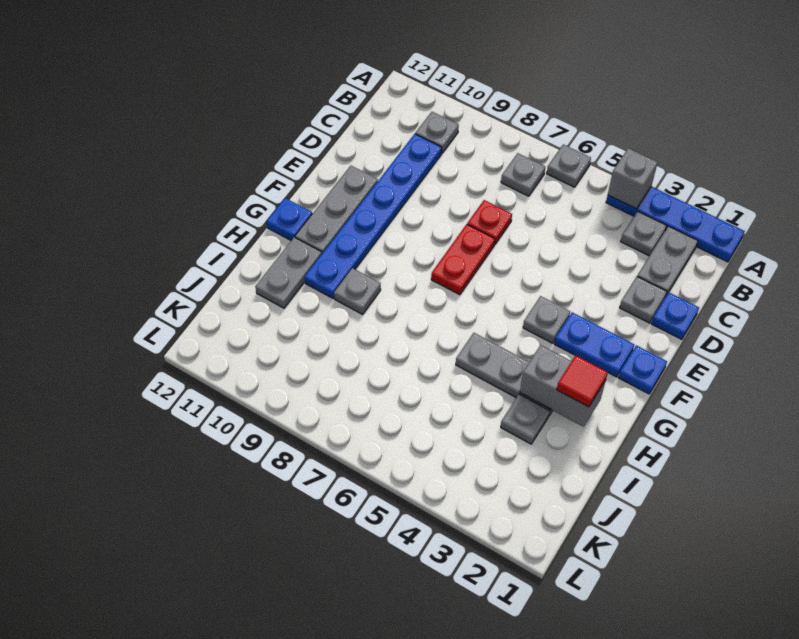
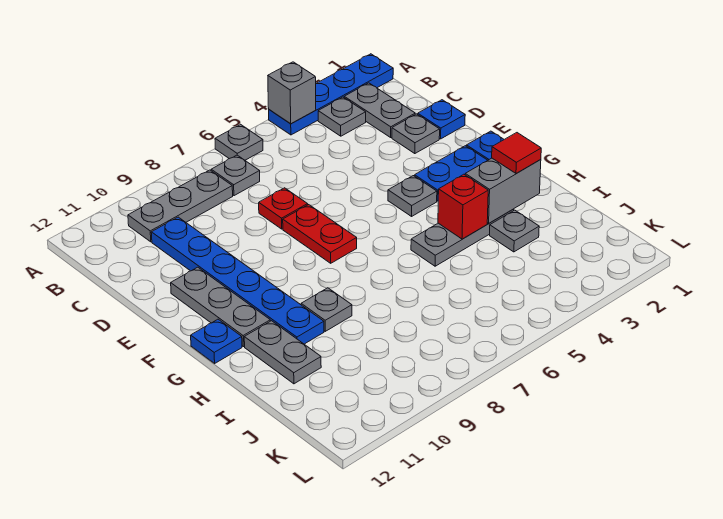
grey plate B10 level 1 -> grey plate B8:B10 level 1
none -> red brick H4 level 2

